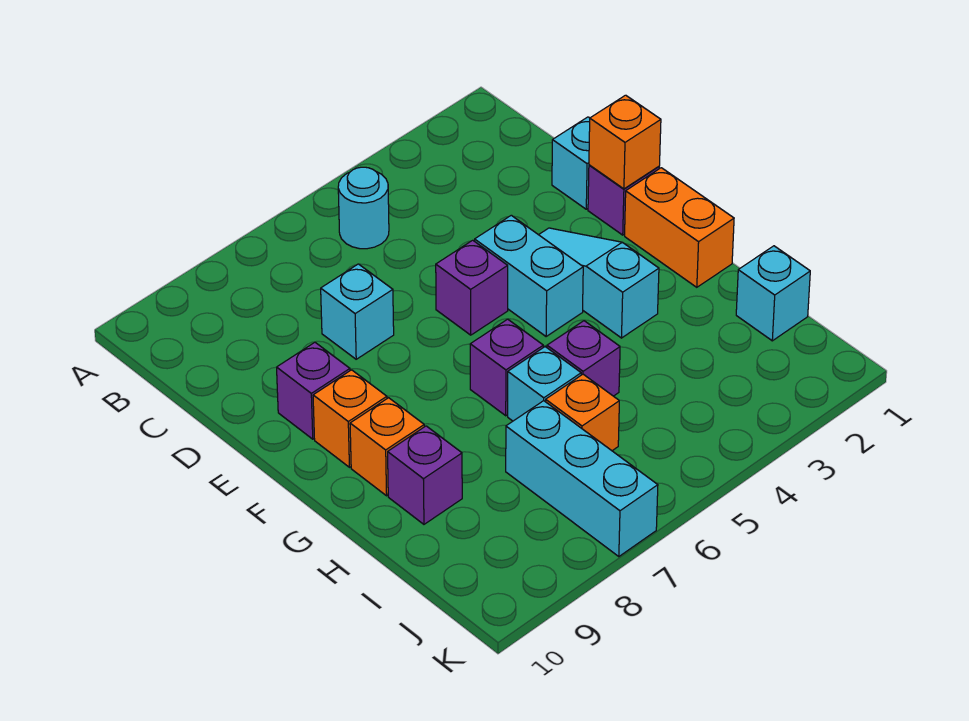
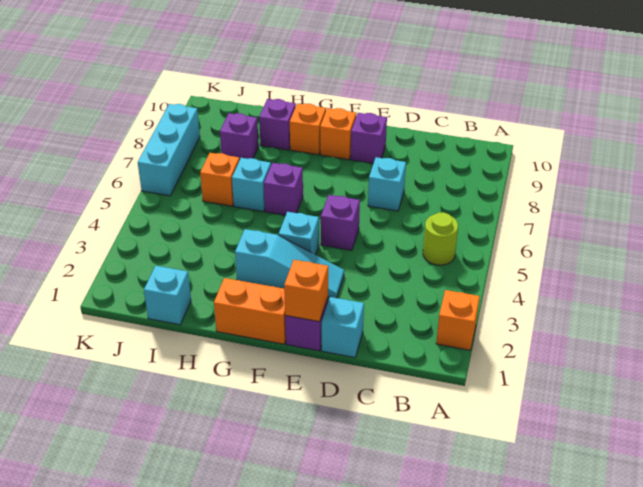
none -> orange brick A2 level 1
cyan round brick B5 level 1 -> lime round brick B5 level 1
cyan brick E4:F4 level 1 -> cyan brick F4 level 1
purple brick H5 level 1 -> purple brick I8 level 1
cyan brick I7:K7 level 1 -> cyan brick K6:K8 level 1

